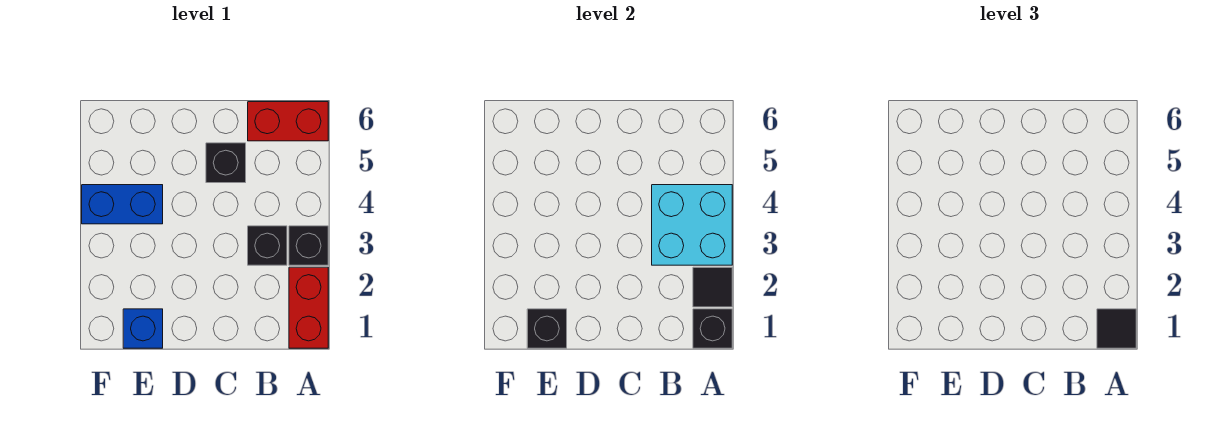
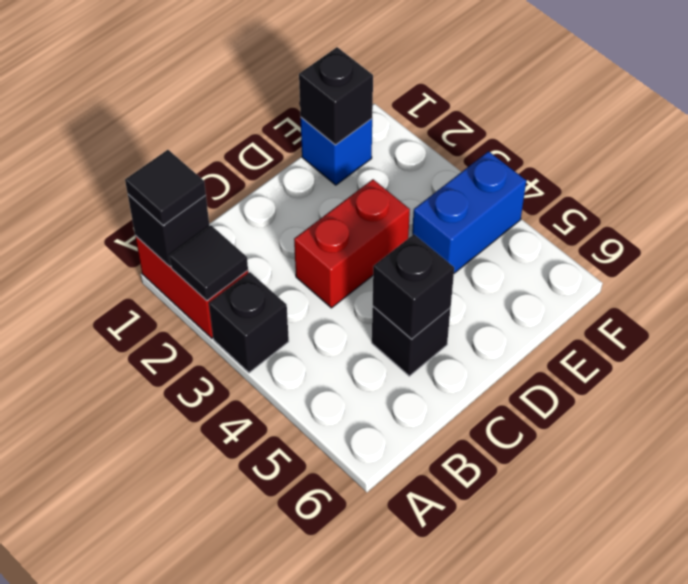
cyan brick A3:B4 level 2 -> none
red brick A6:B6 level 1 -> red brick C3:D3 level 1
black brick B3 level 1 -> black brick C5 level 2

